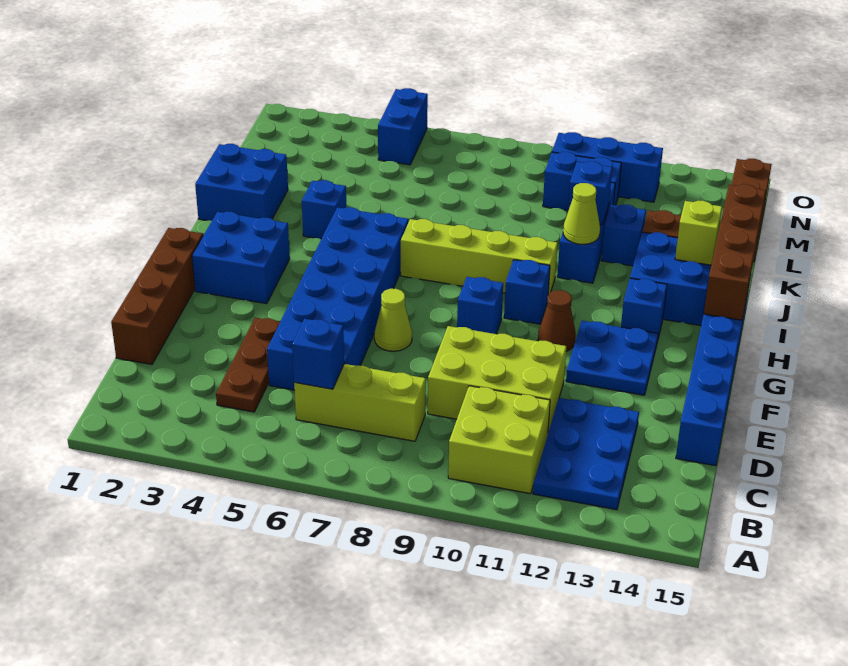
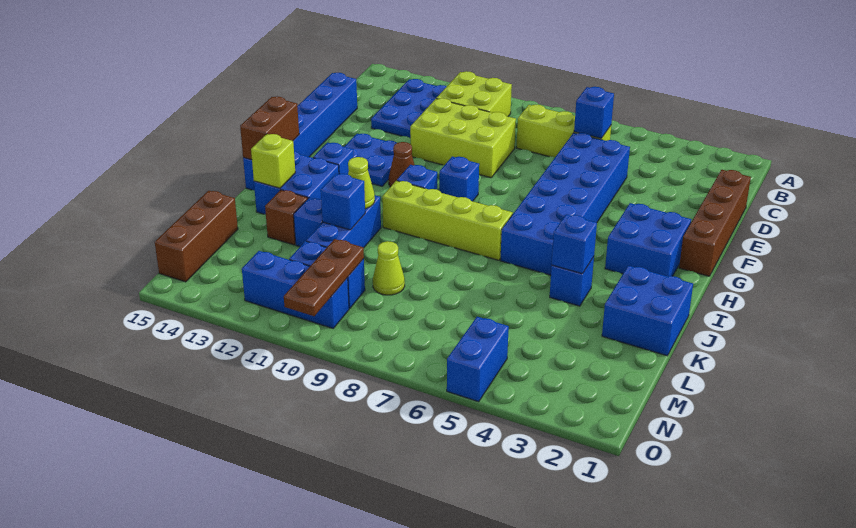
brown plate C4:E4 level 1 -> brown plate M10:O10 level 2
lime cone F7 level 1 -> lime cone L9 level 1
brown brick H15:K15 level 2 -> brown brick H15:I15 level 2
none -> blue brick J4 level 2

